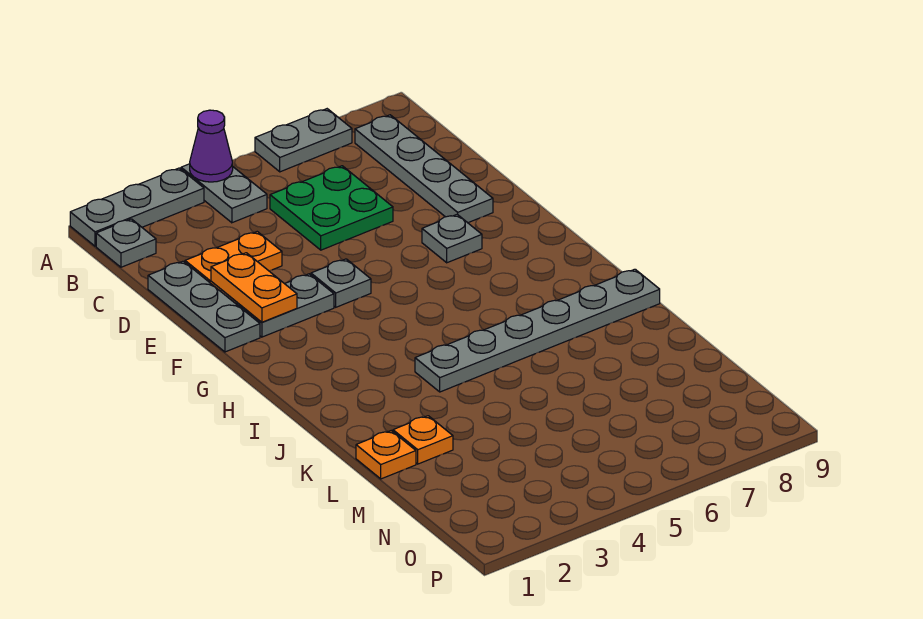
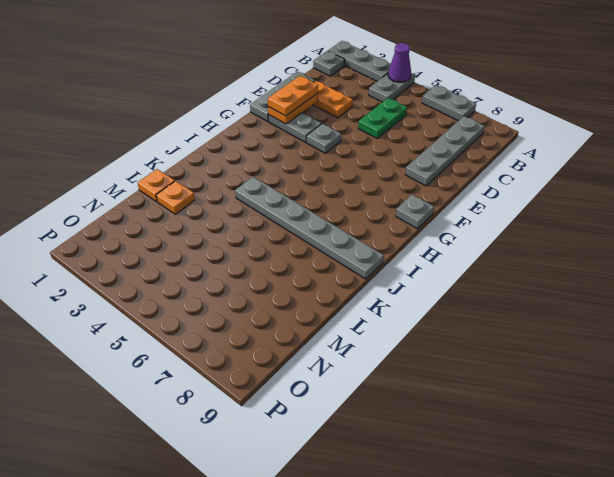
green plate C5:D6 level 1 -> green plate C5:D5 level 1
none -> orange plate E2:F2 level 3
grey plate F7 level 1 -> grey plate G9 level 1

